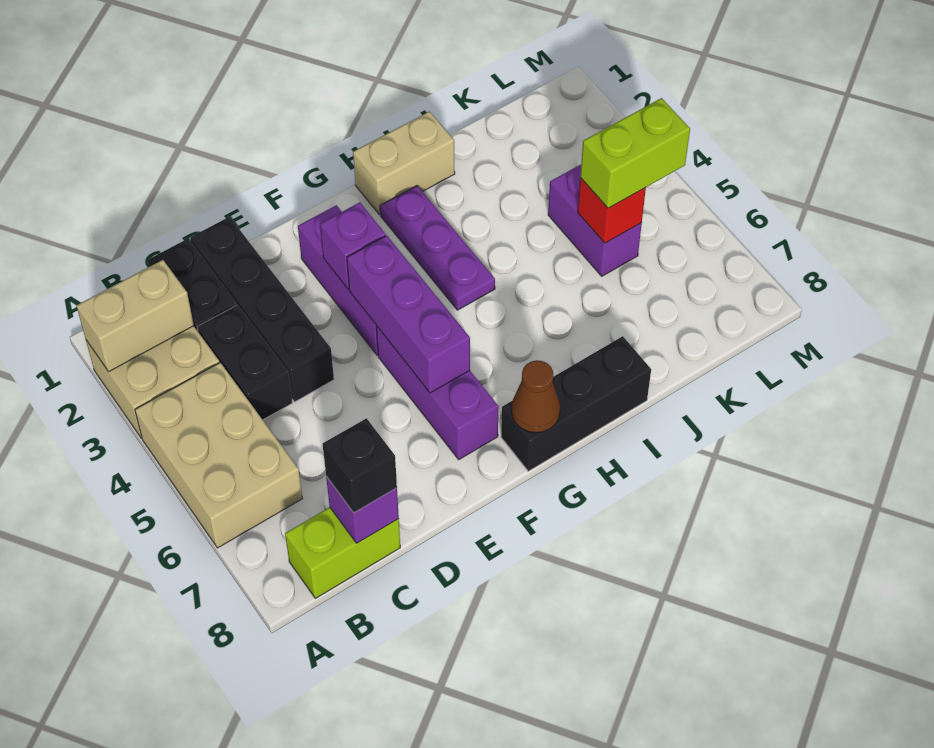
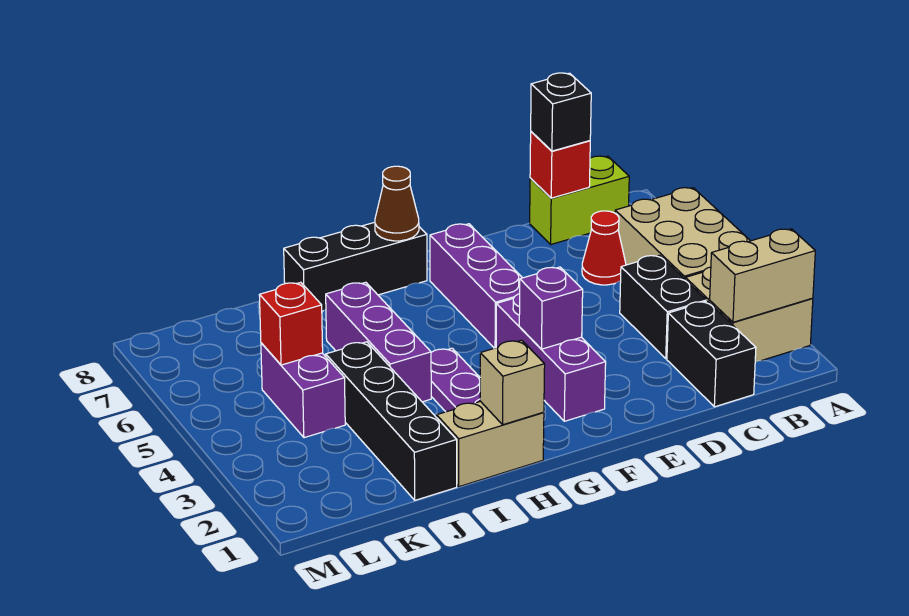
none -> red cone C6 level 1
purple brick C8 level 2 -> red brick C8 level 2
black brick D1:D4 level 1 -> black brick J1:J4 level 1
purple brick F4:F6 level 2 -> purple brick I4:I6 level 1
none -> tan brick H1 level 2
lime brick K5:L5 level 3 -> none

